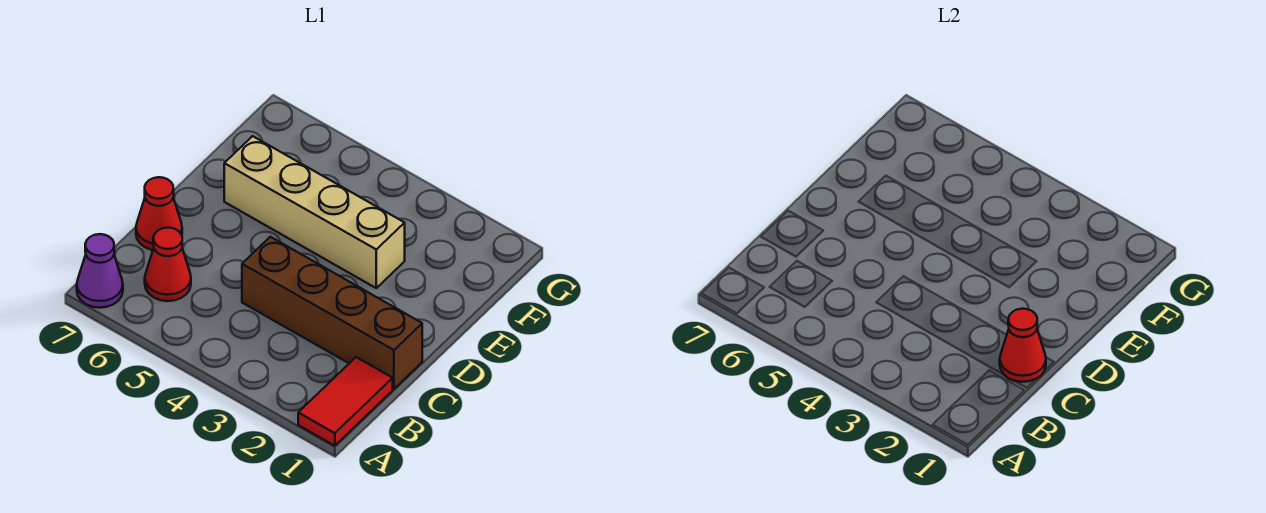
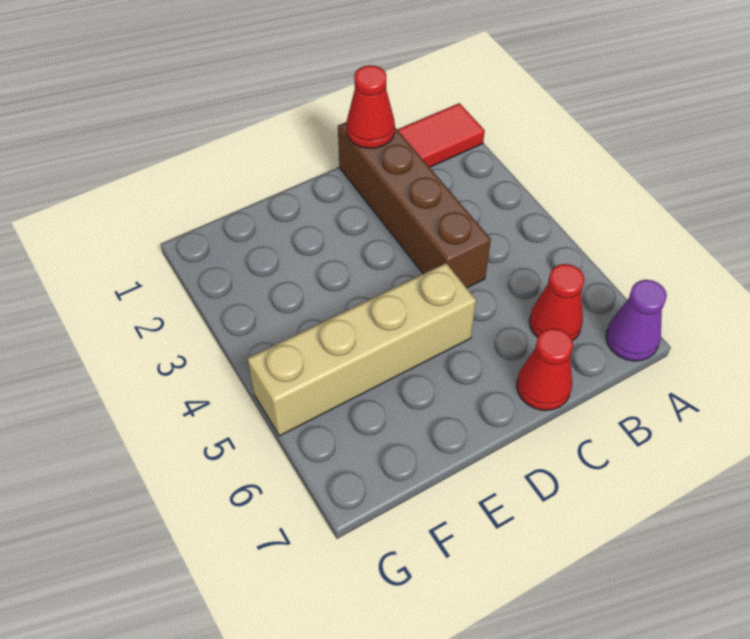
tan brick E3:E6 level 1 -> tan brick D5:G5 level 1

